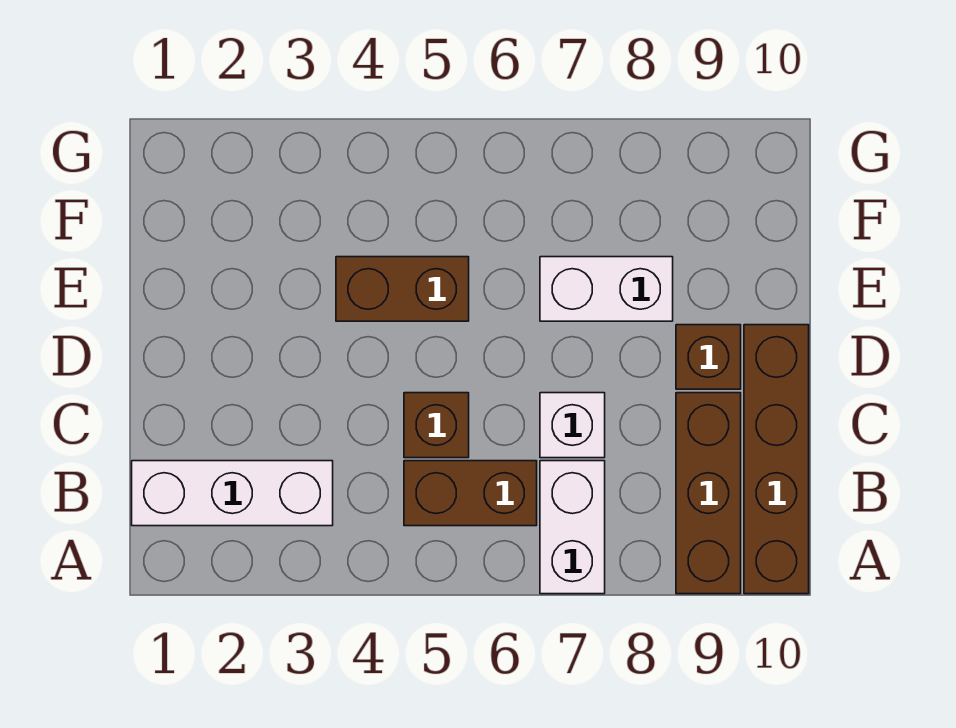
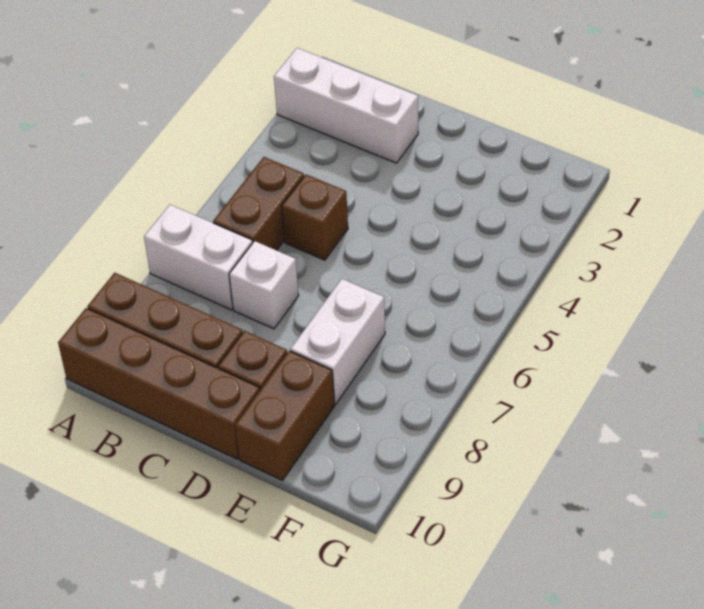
white brick B1:B3 level 1 -> white brick A2:C2 level 1
brown brick E4:E5 level 1 -> brown brick E9:E10 level 1

